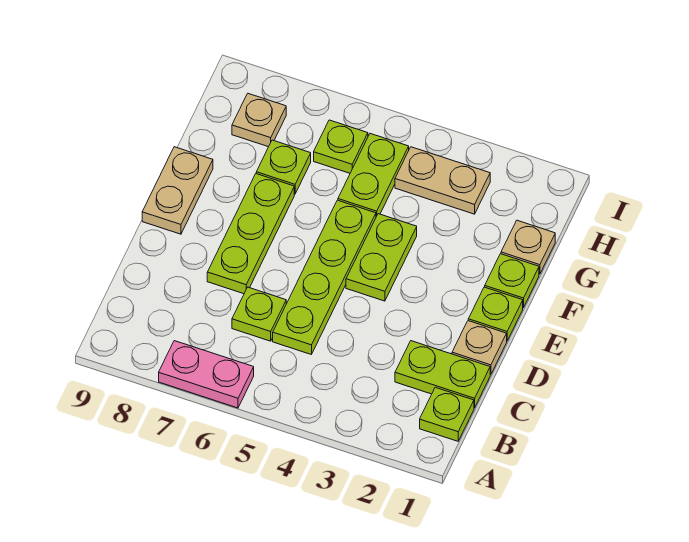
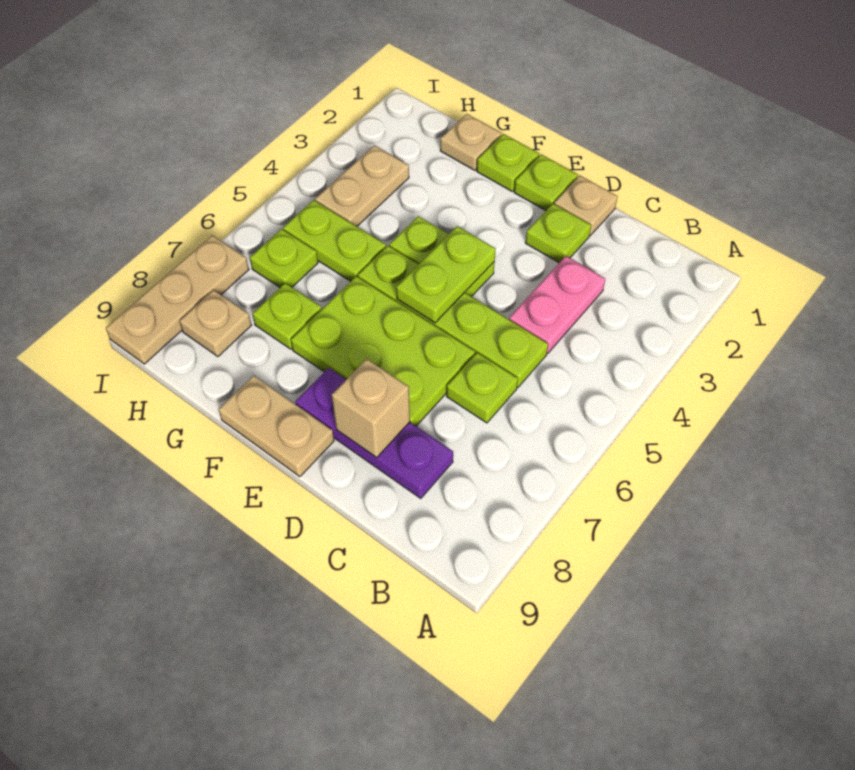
pink plate A6:A7 level 1 -> pink plate C3:C4 level 1
lime plate B1 level 1 -> lime plate D2 level 1
lime plate C1:C2 level 1 -> lime plate E4:E5 level 2
none -> purple plate C8:E8 level 1
lime plate D7:F7 level 1 -> lime plate D6:F7 level 1
none -> tan brick D8 level 2
none -> tan plate I7:I9 level 1

